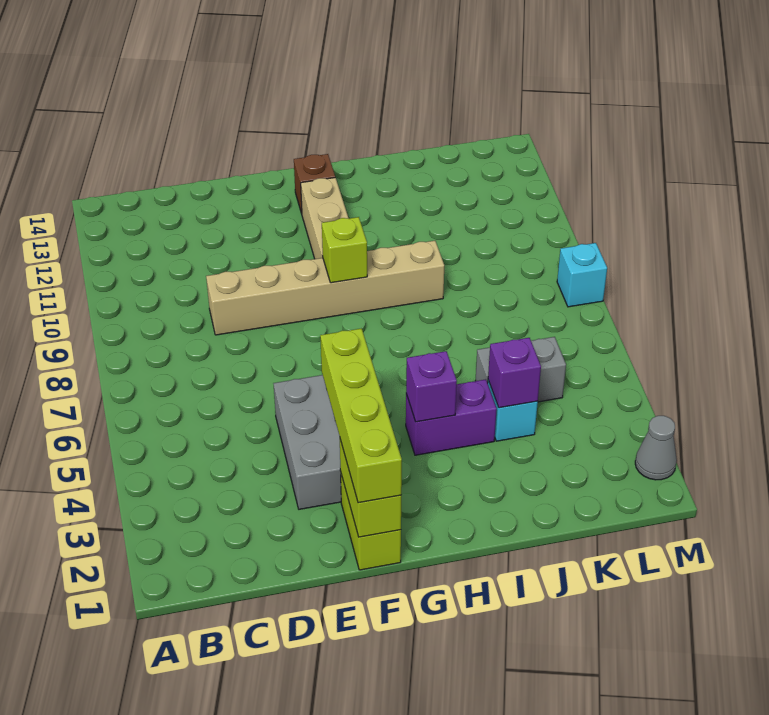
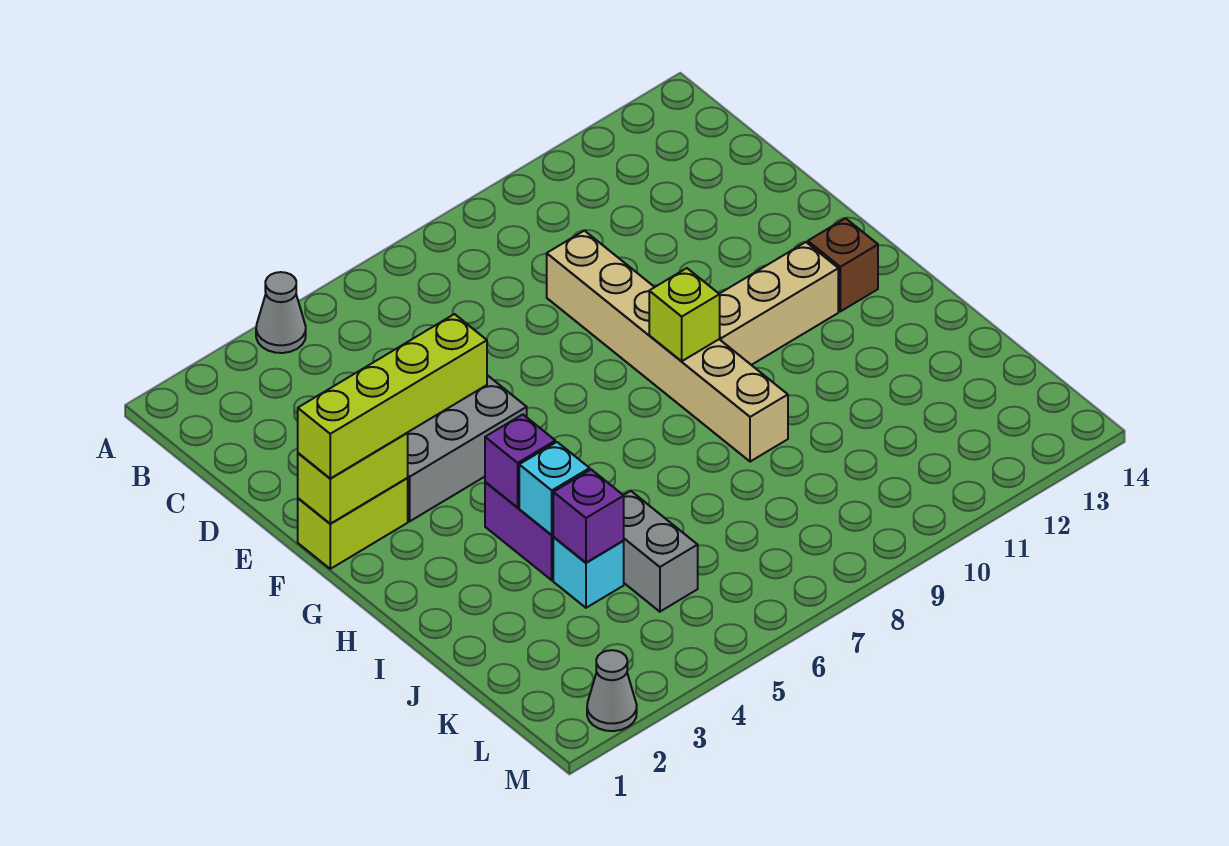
none -> grey cone A4 level 1
cyan brick M8 level 1 -> cyan brick I4 level 2

